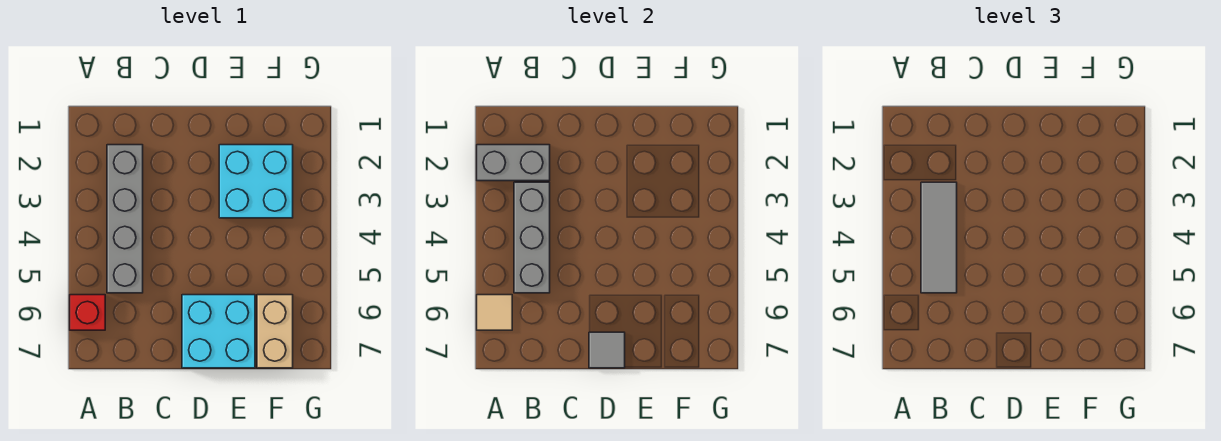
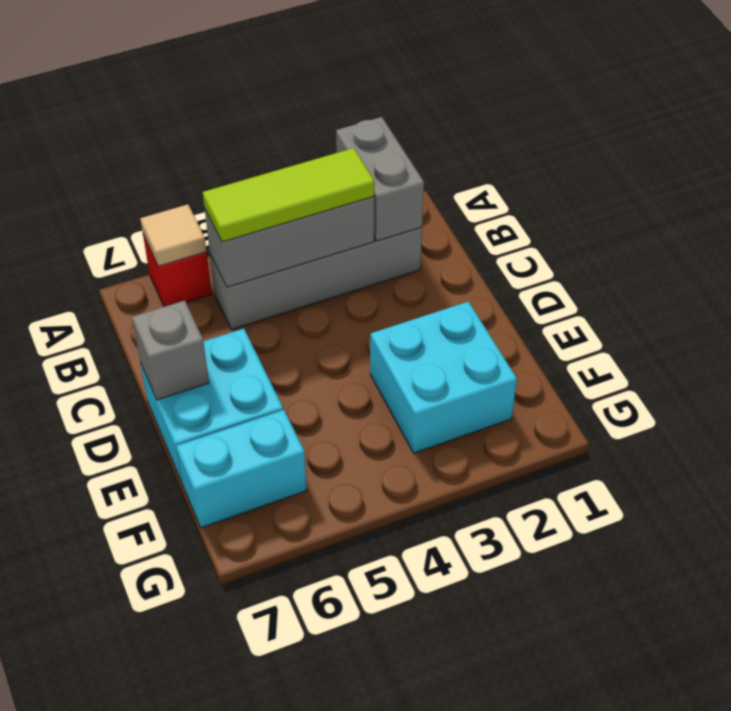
grey tile B3:B5 level 3 -> lime tile B3:B5 level 3
grey tile D7 level 2 -> grey brick D7 level 2
tan brick F6:F7 level 1 -> cyan brick F6:F7 level 1

